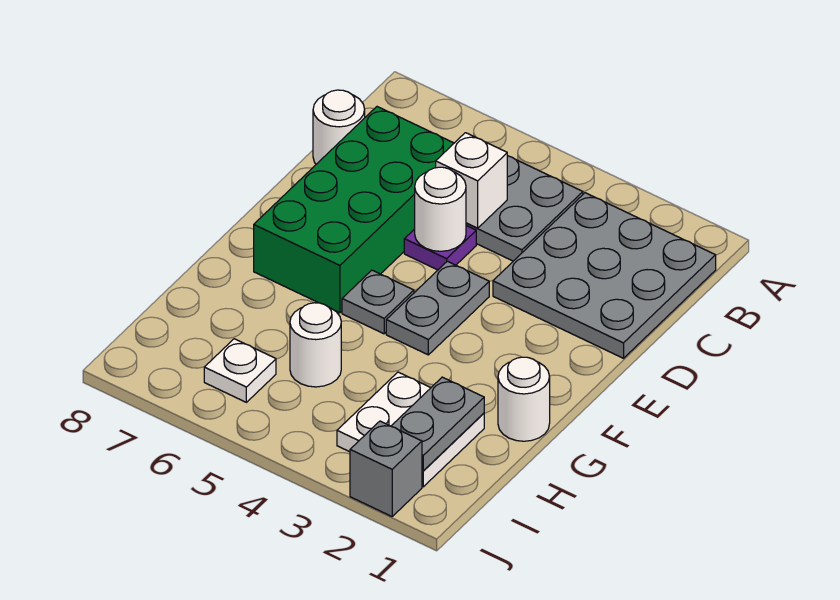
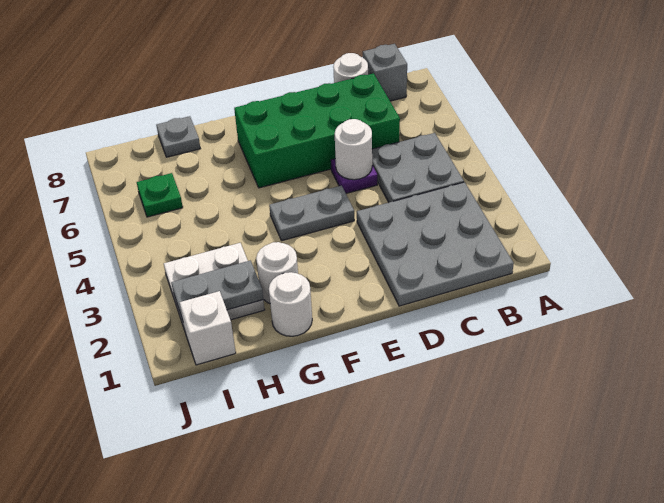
white brick C5 level 2 -> white brick I1 level 1
grey plate F5 level 1 -> grey plate H8 level 1
white round brick H5 level 1 -> white round brick G2 level 1
white plate I6 level 1 -> green plate I6 level 1
grey brick J2 level 1 -> grey brick B8 level 1

